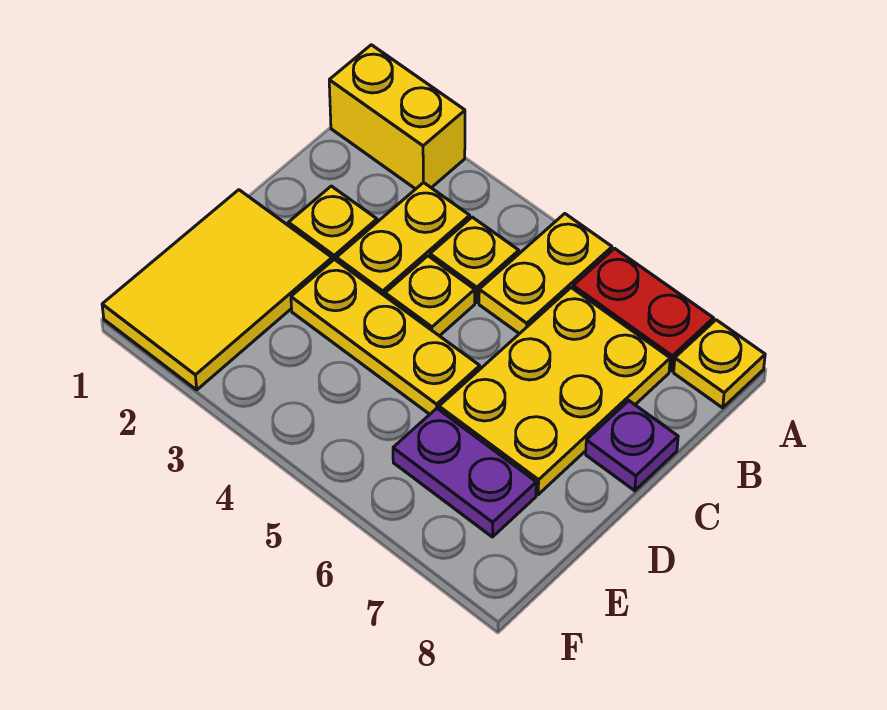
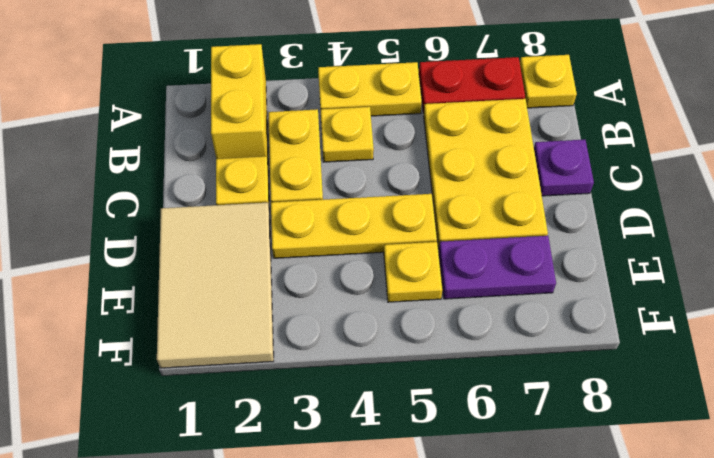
yellow brick A1:A2 level 1 -> yellow brick A2:B2 level 1
yellow plate A5:B5 level 1 -> yellow plate A4:A5 level 1
yellow plate C4 level 1 -> yellow plate E5 level 1
yellow tile D1:F2 level 1 -> tan tile D1:F2 level 1

